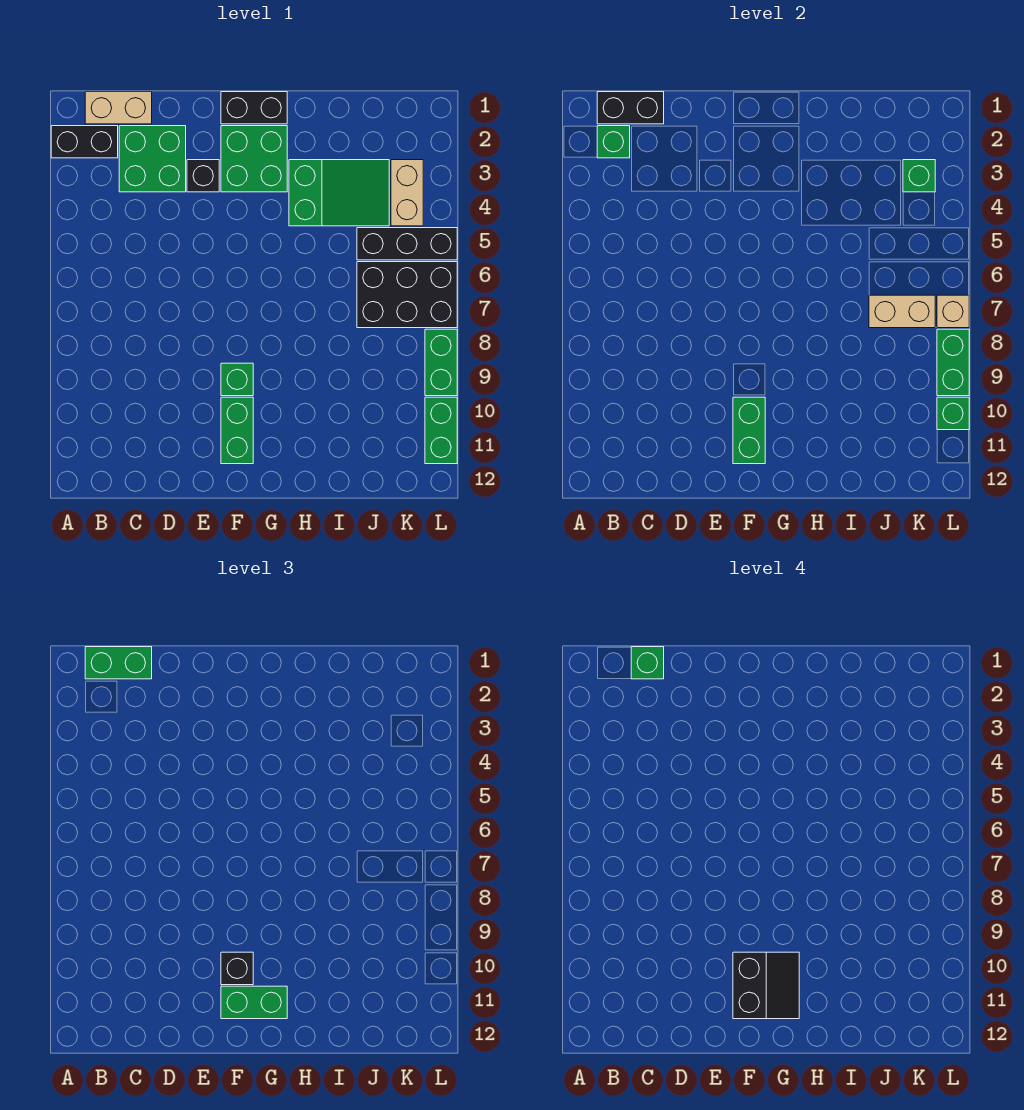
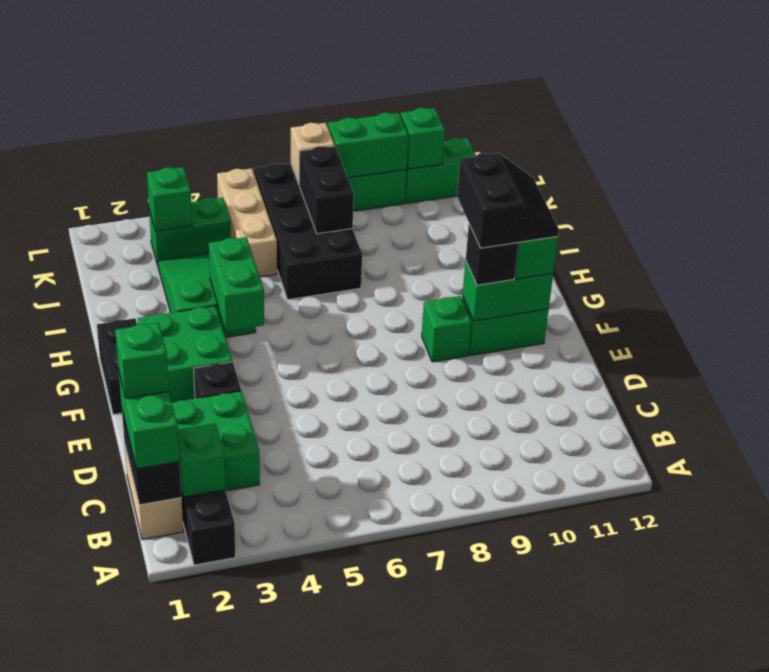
black slope F10:G11 level 4 top F -> black slope F10:G11 level 4 top 10
none -> green brick G4:H4 level 2
black brick J5:L5 level 1 -> tan brick J5:L5 level 1
black brick J6:L7 level 1 -> black brick I6:L7 level 1
tan brick J7:K7 level 2 -> black brick J7:K7 level 2
tan brick K3:K4 level 1 -> green brick K3:K4 level 1

